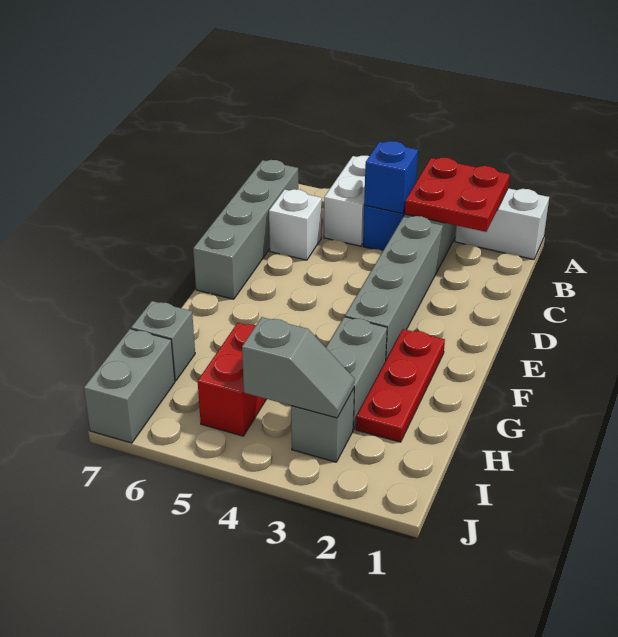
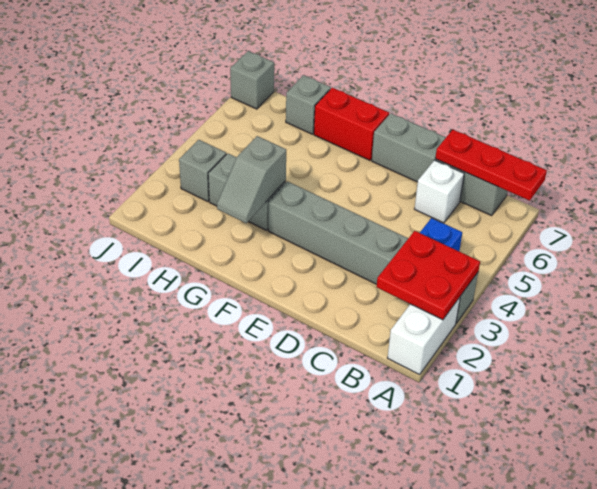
white brick A5:B5 level 1 -> none
blue brick B4 level 2 -> none
red plate F2:H2 level 1 -> red plate A7:C7 level 2
red brick H5:I5 level 1 -> red brick F7:G7 level 1
grey slope I3:I4 level 2 top 4 -> grey slope G2:G3 level 2 top 3
grey brick I7:J7 level 1 -> grey brick J7 level 1

